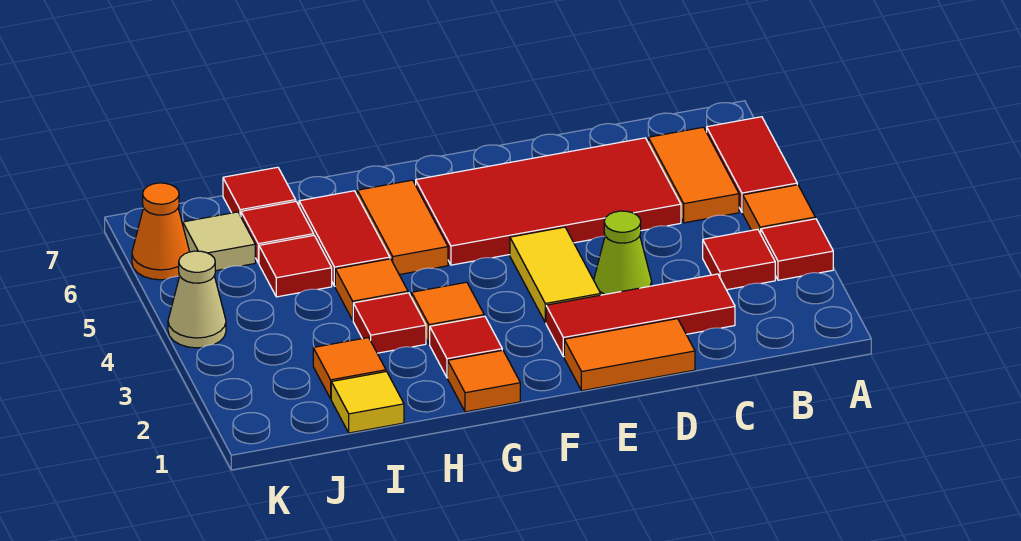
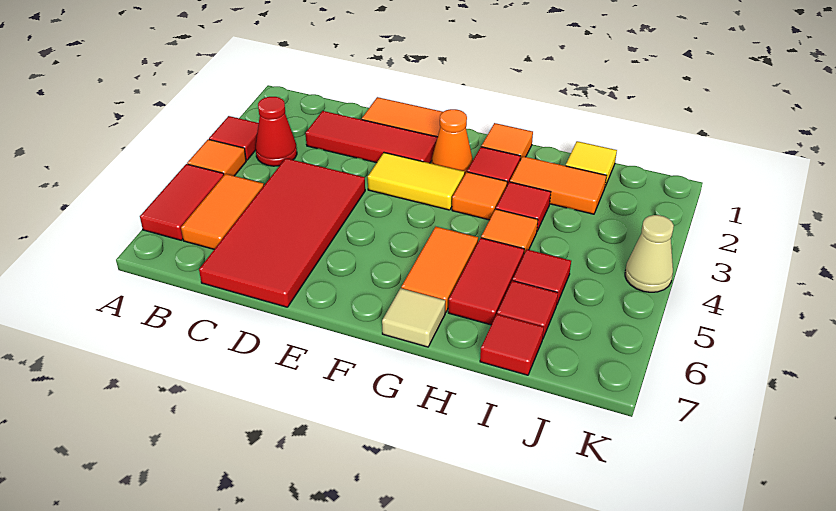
red tile B3 level 1 -> red cone B3 level 1
red tile C5:F6 level 1 -> red tile C4:D7 level 1
lime cone D3 level 1 -> none
yellow tile E3:E4 level 1 -> yellow tile E3:F3 level 1
orange tile I2 level 1 -> orange tile H2:I2 level 1
tan tile J6 level 1 -> tan tile G7 level 1
orange cone K6 level 1 -> orange cone F2 level 1

